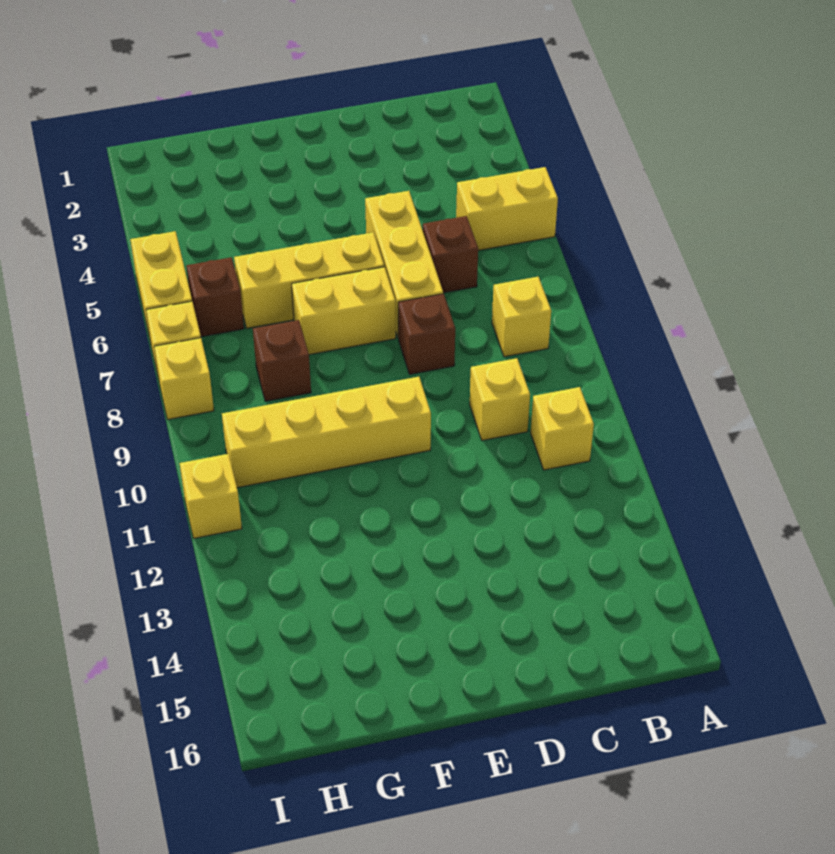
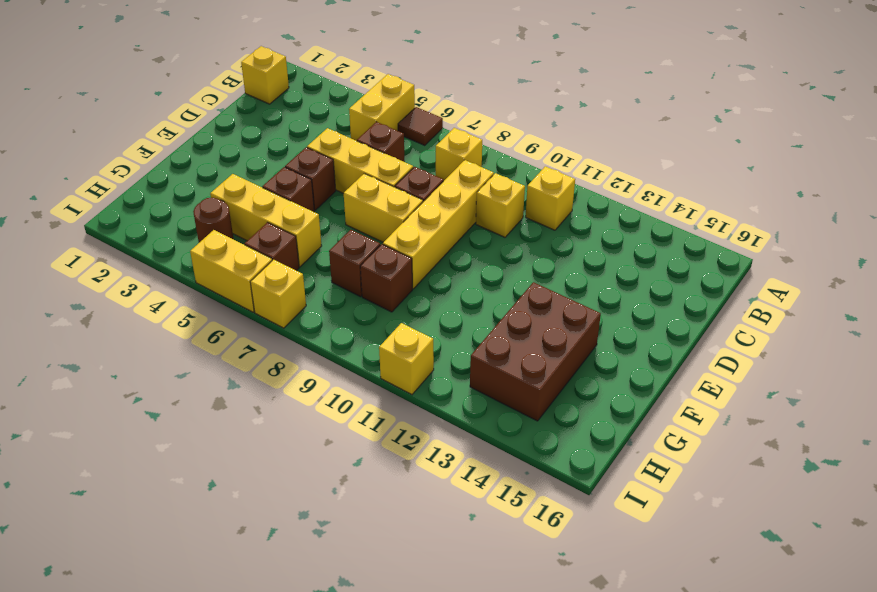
none -> brown tile A6 level 1
none -> brown brick E5 level 1
yellow brick E6:G6 level 1 -> yellow brick G4:G6 level 1
yellow brick E7:F7 level 1 -> yellow brick E7:E8 level 1
yellow brick E10:H10 level 1 -> yellow brick C9:F9 level 1
none -> brown brick F5 level 1
none -> brown brick F13:H14 level 1
none -> brown brick G9 level 1
none -> brown round brick H4 level 1
yellow brick I8 level 1 -> yellow brick B1 level 1

